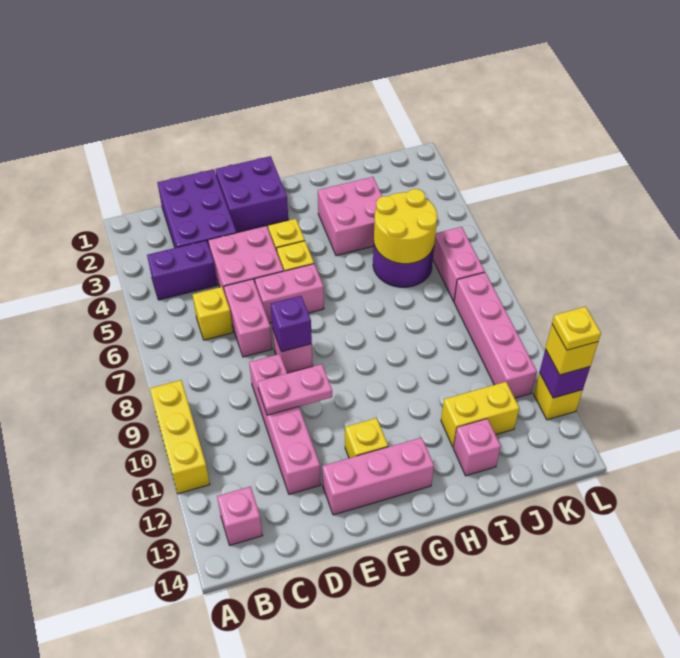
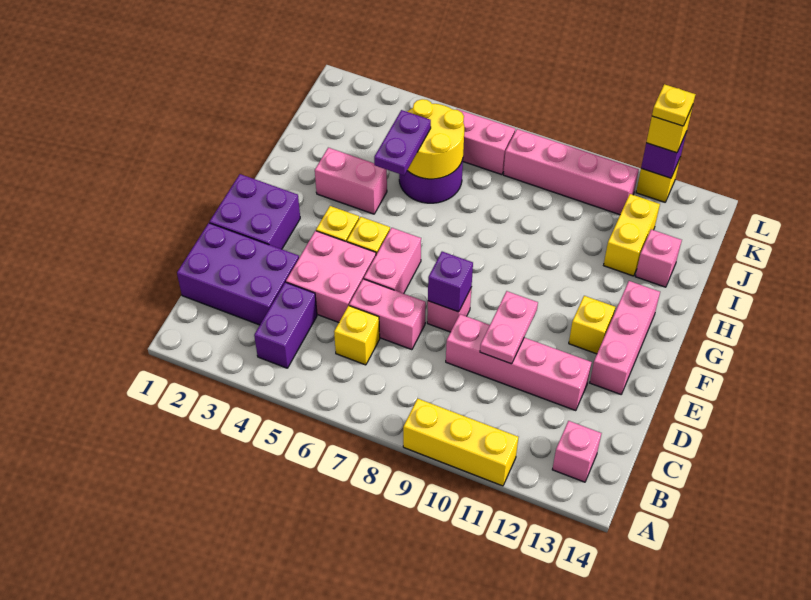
pink brick H3:I4 level 1 -> pink brick H3:H4 level 1
none -> purple plate H5:I5 level 3

